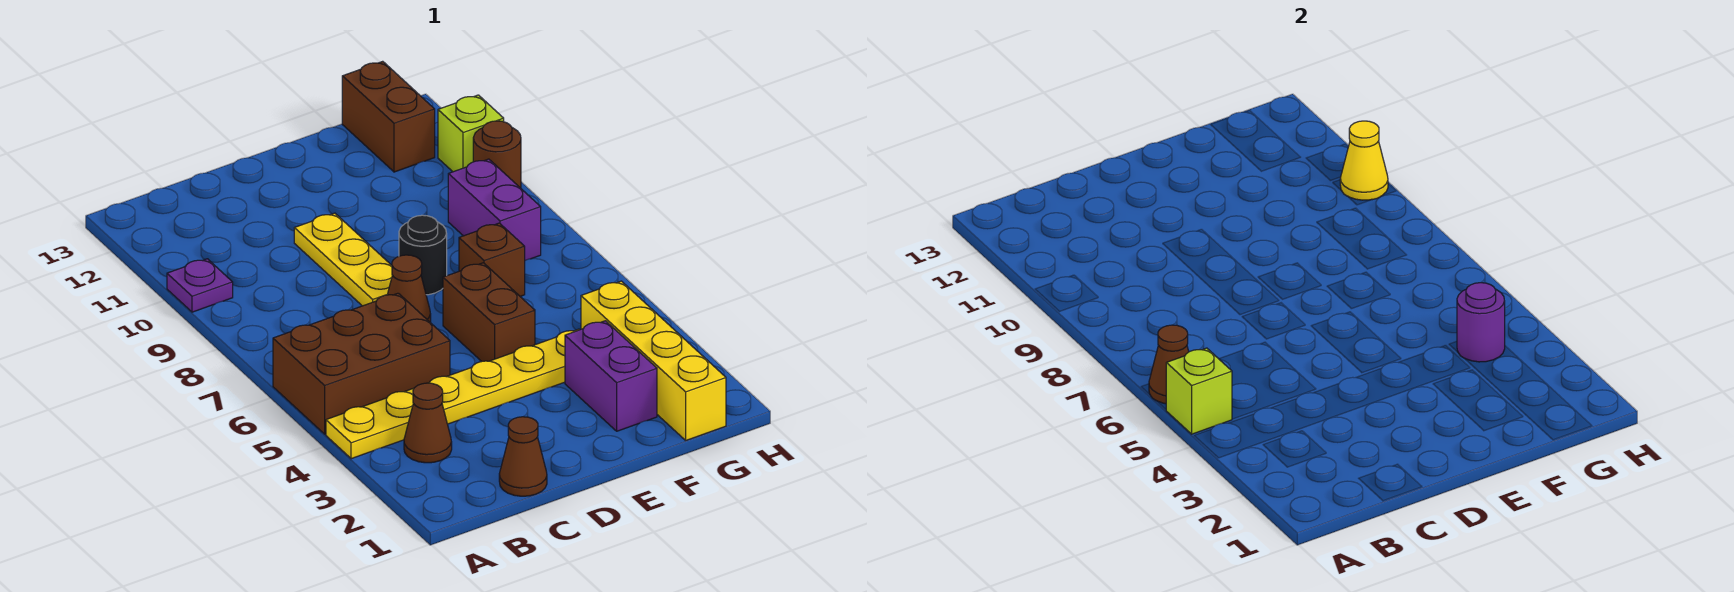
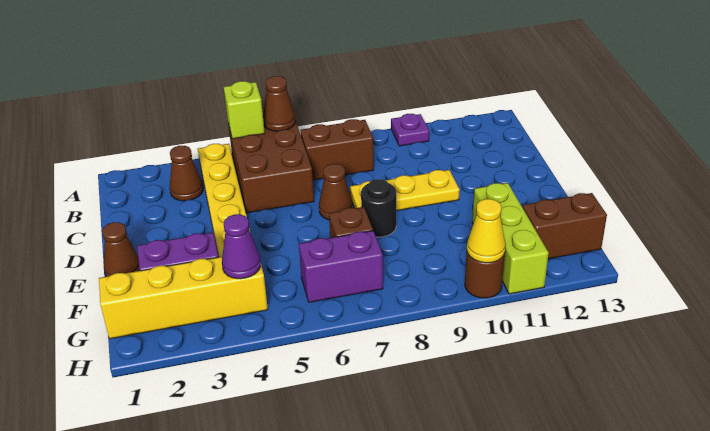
brown cone C1 level 1 -> brown cone E1 level 1
brown brick E5:E6 level 1 -> brown brick B7:B8 level 1
purple round brick G4 level 2 -> purple cone G4 level 2
purple brick G8:G9 level 1 -> purple brick G6:G7 level 1
lime brick H11 level 1 -> lime brick F11:H11 level 1

